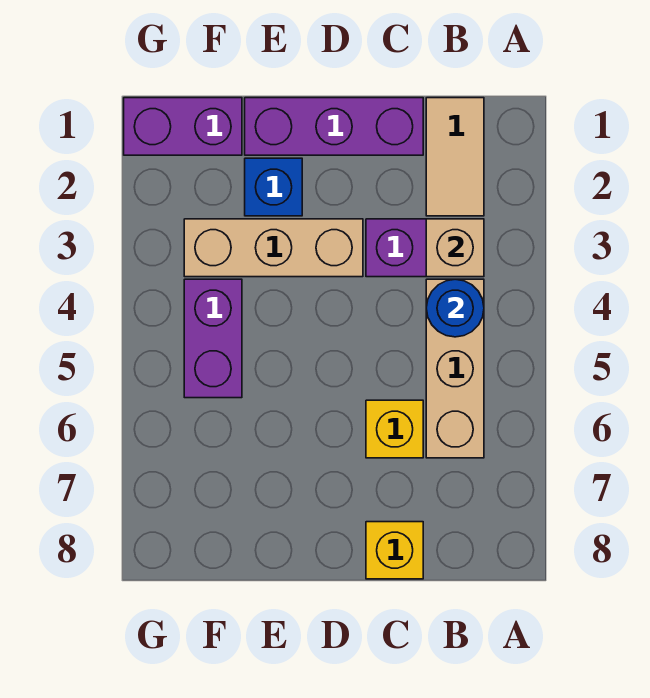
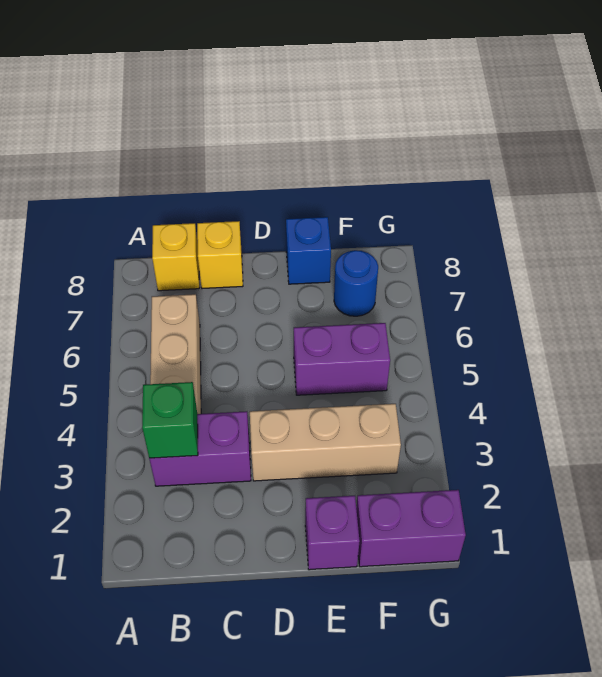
tan tile B1:B2 level 1 -> none
tan brick B3 level 2 -> green brick B3 level 2
blue round brick B4 level 2 -> blue round brick F7 level 1
purple brick C1:E1 level 1 -> purple brick E1 level 1
yellow brick C6 level 1 -> yellow brick B8 level 1
blue brick E2 level 1 -> blue brick E8 level 1
purple brick F4:F5 level 1 -> purple brick E5:F5 level 1

